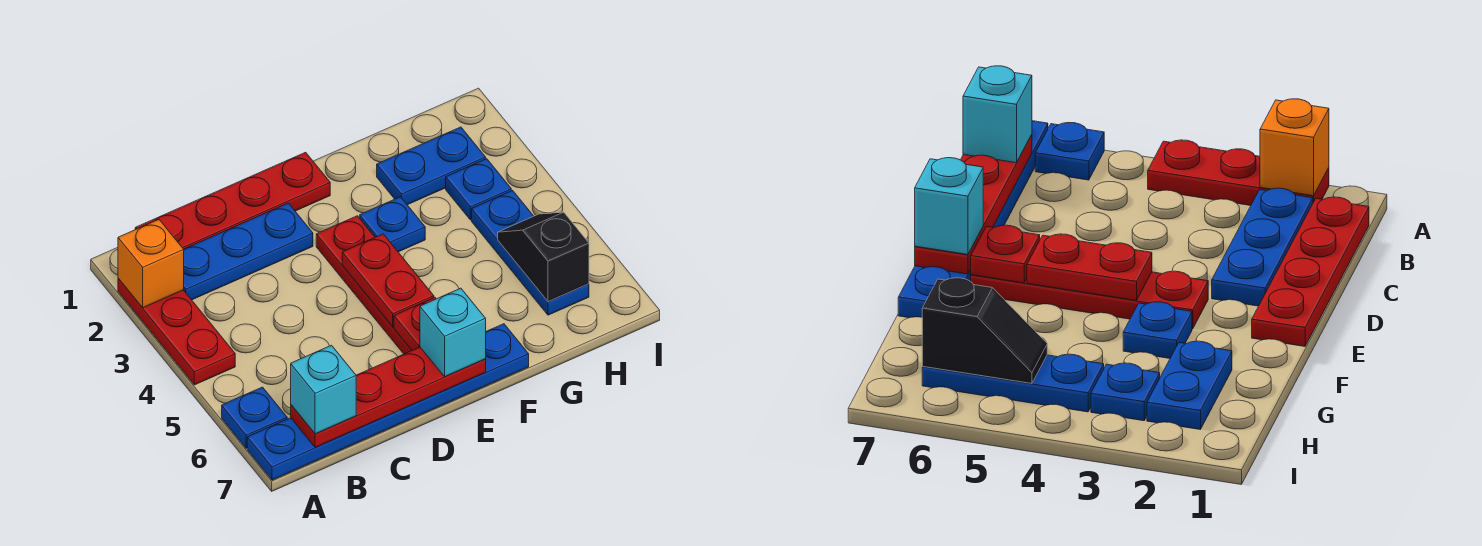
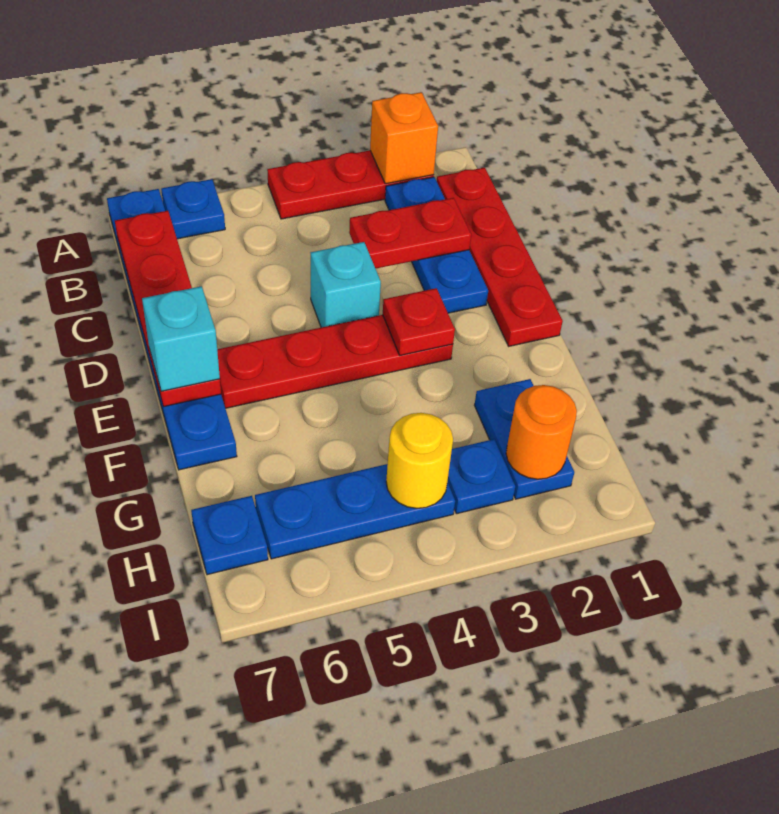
cyan brick B7 level 3 -> cyan brick D4 level 1
red plate E4:E5 level 2 -> red plate C2:C3 level 2
red plate E6 level 2 -> red plate E3 level 2
blue plate F3 level 1 -> blue plate H7 level 1
none -> orange round brick H2 level 2
none -> yellow round brick H4 level 2
black slope H5:H6 level 2 top 6 -> none

